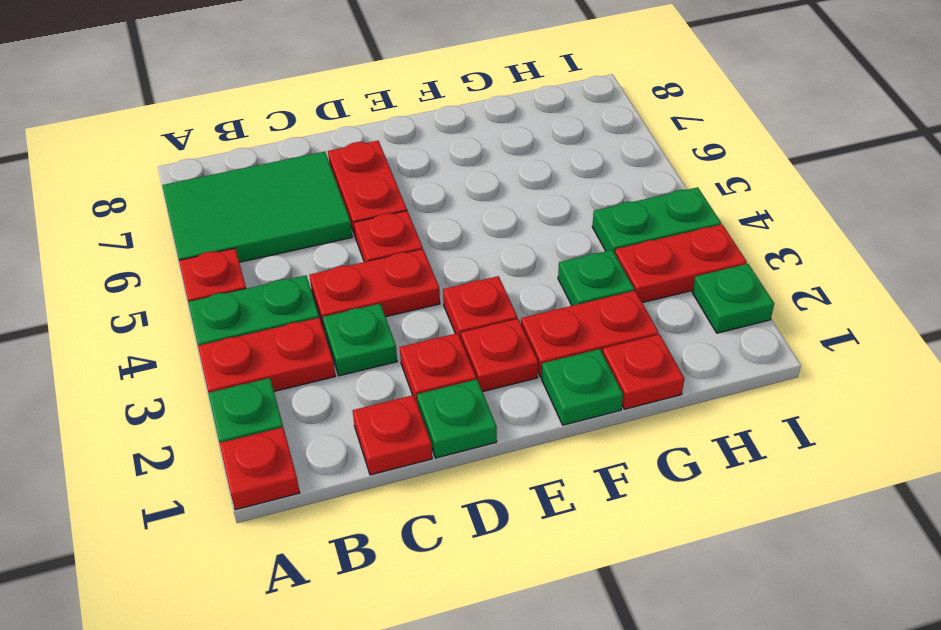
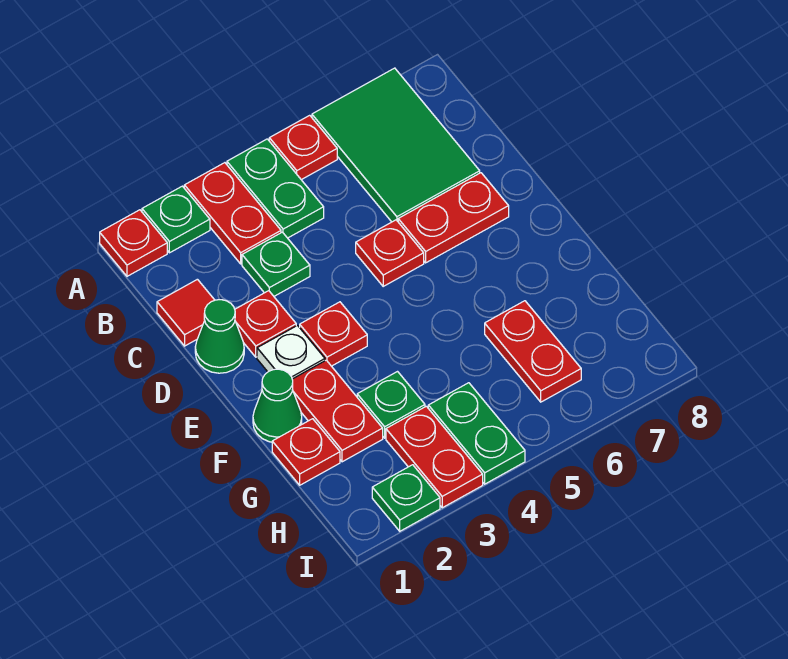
red plate C1 level 1 -> red tile C1 level 1
red plate C4:D4 level 1 -> red plate G6:H6 level 1
green plate D1 level 1 -> green cone D1 level 1
red plate E2 level 1 -> white plate E2 level 1
green plate F1 level 1 -> green cone F1 level 1

